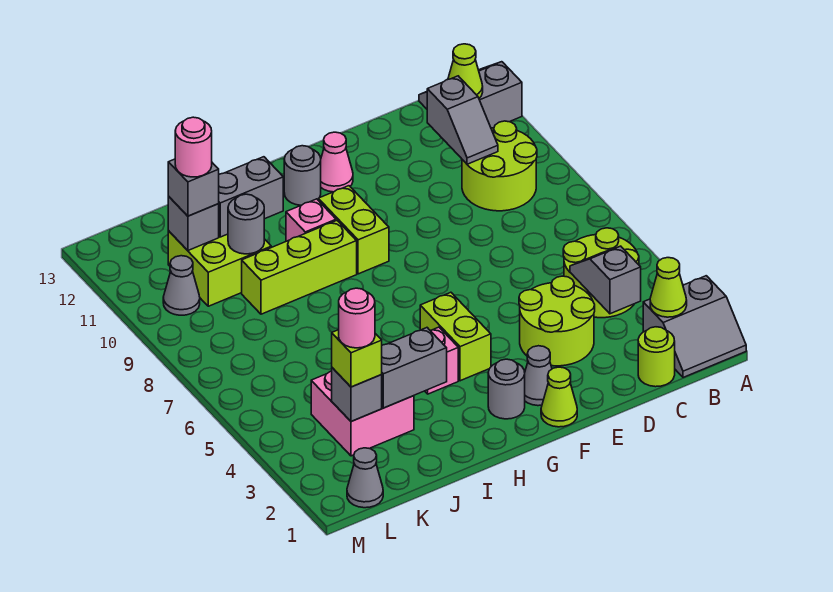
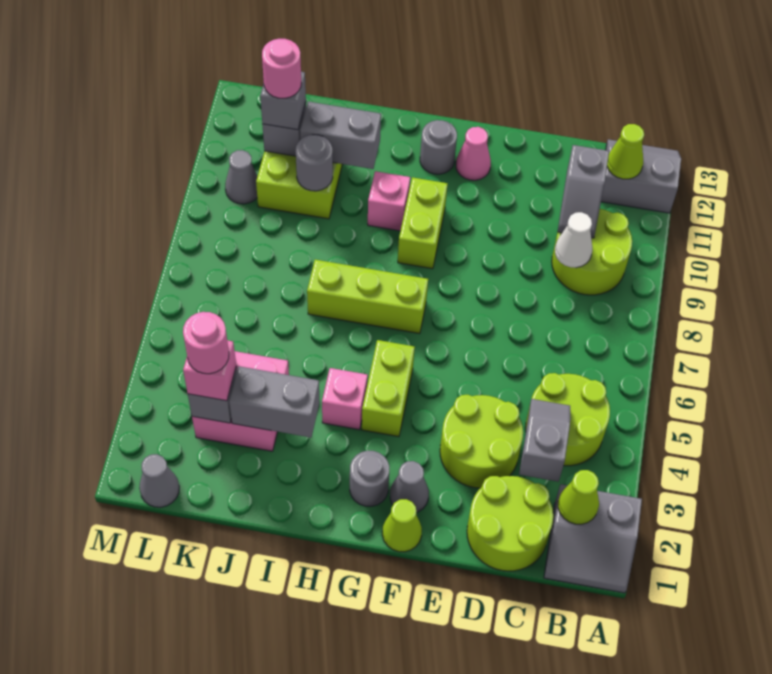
lime round brick C1 level 1 -> lime round brick C1:D2 level 1
none -> white cone C9 level 2
lime brick H9:J9 level 1 -> lime brick G7:I7 level 1
lime brick K3 level 3 -> pink brick K3 level 3

